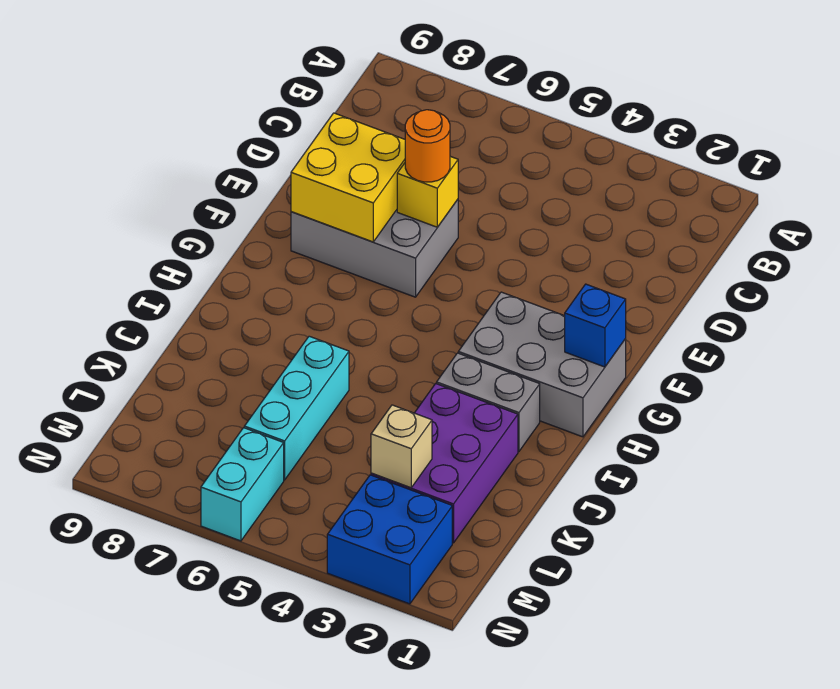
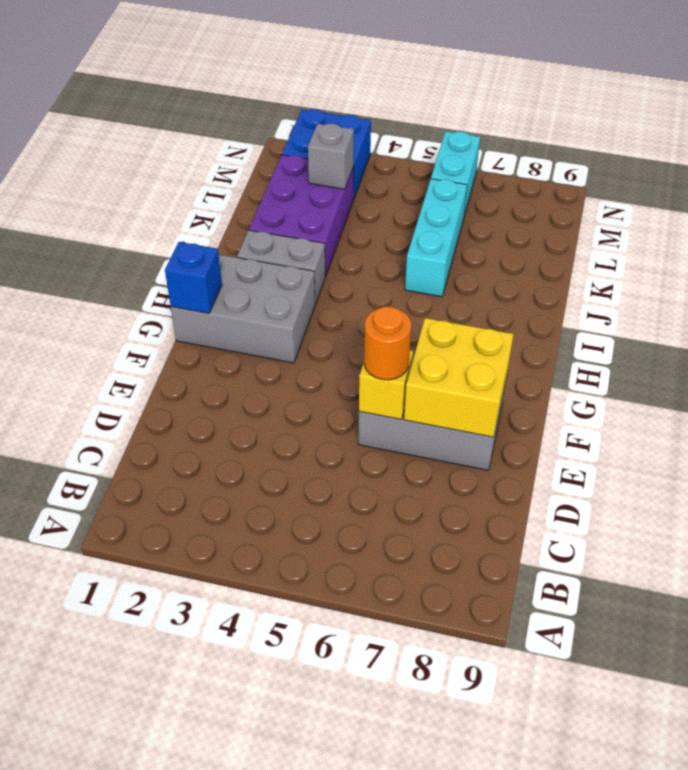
tan brick L3 level 2 -> grey brick L3 level 2

